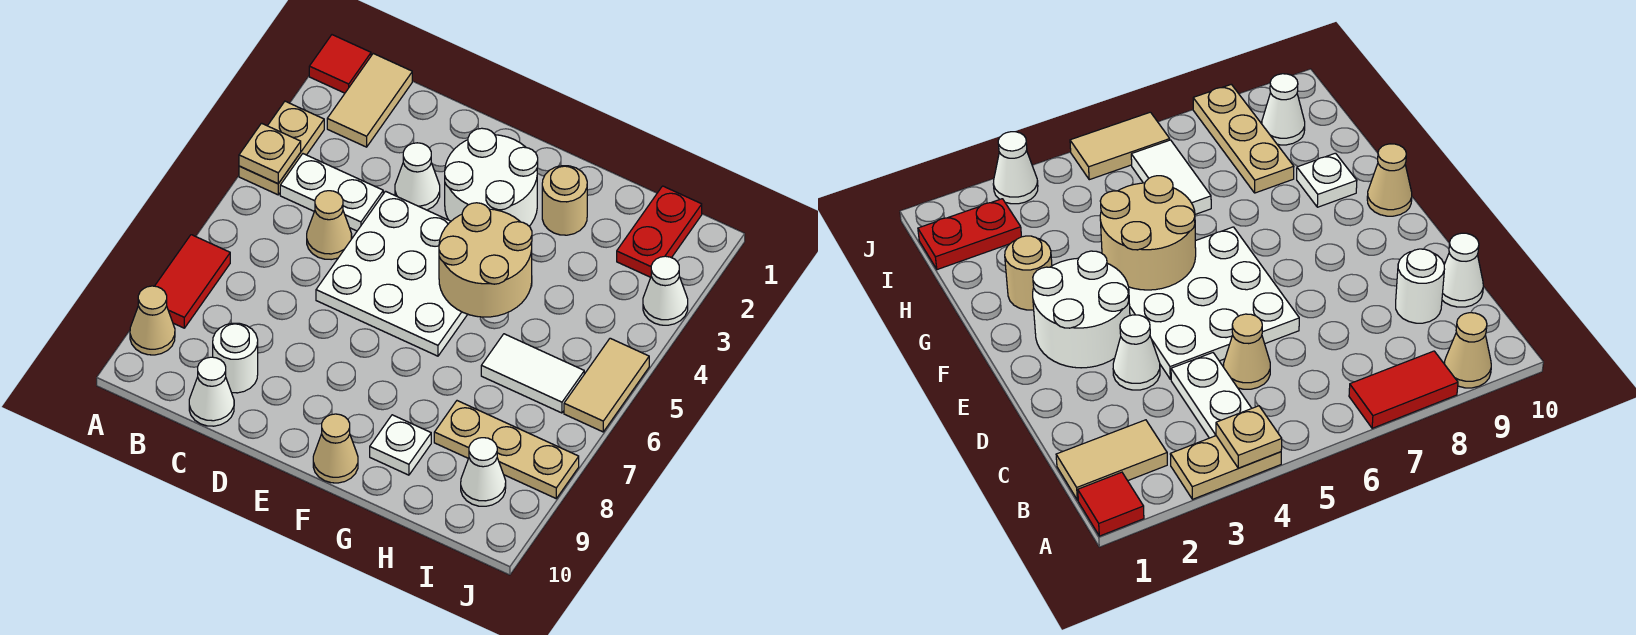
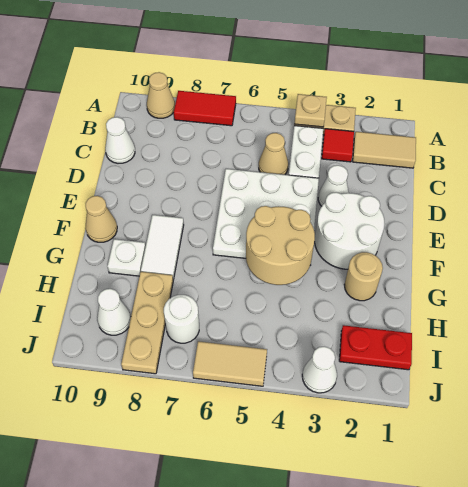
red tile A1 level 1 -> red tile B3 level 1
white round brick C9 level 1 -> white round brick I7 level 1
white tile H6:I6 level 1 -> white tile F8:G8 level 1

